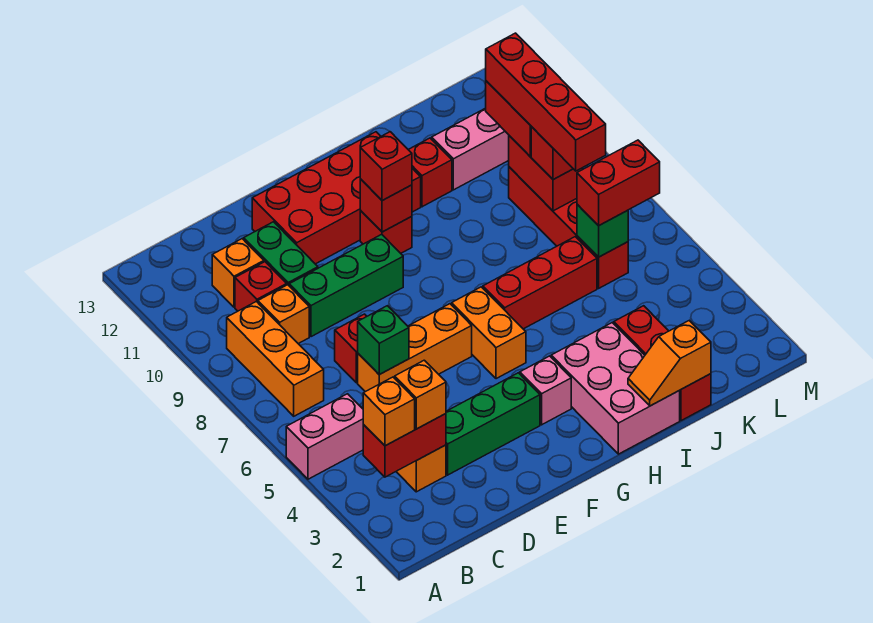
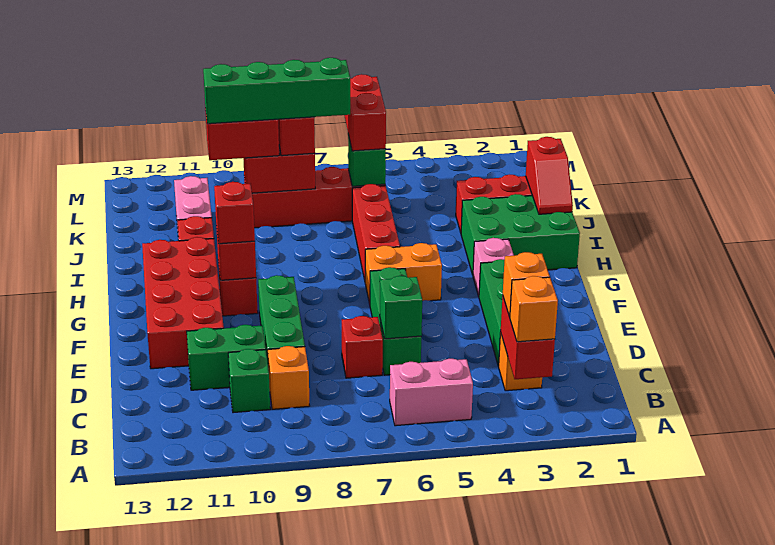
pink brick A5:B5 level 1 -> pink brick B5:B6 level 1
orange brick B7:B9 level 1 -> none
red brick C10 level 1 -> green brick C10 level 1
orange brick C11 level 1 -> none
orange brick D6:F6 level 1 -> green brick D6:F6 level 1
pink brick H1:I3 level 1 -> green brick H1:I3 level 1
orange slope I1:J1 level 2 top J -> red slope I1:J1 level 2 top J
red brick K7:K10 level 4 -> green brick K7:K10 level 4

